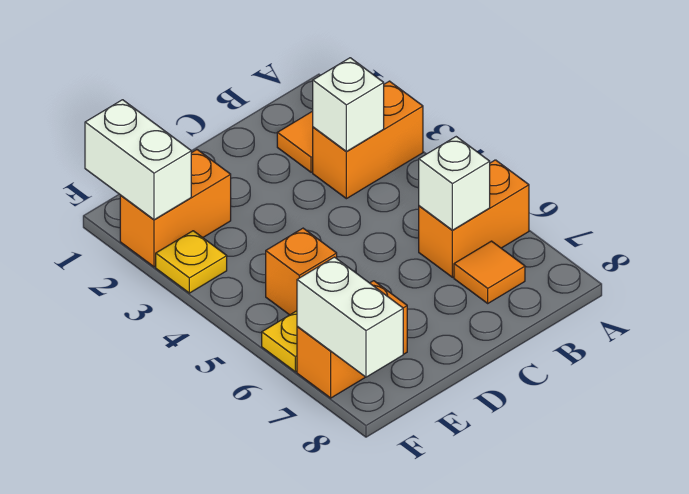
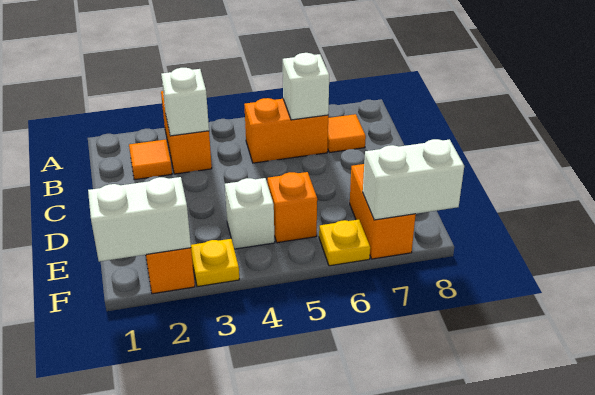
orange brick A6:B6 level 1 -> orange brick B5:B6 level 1
none -> white brick E4 level 1

